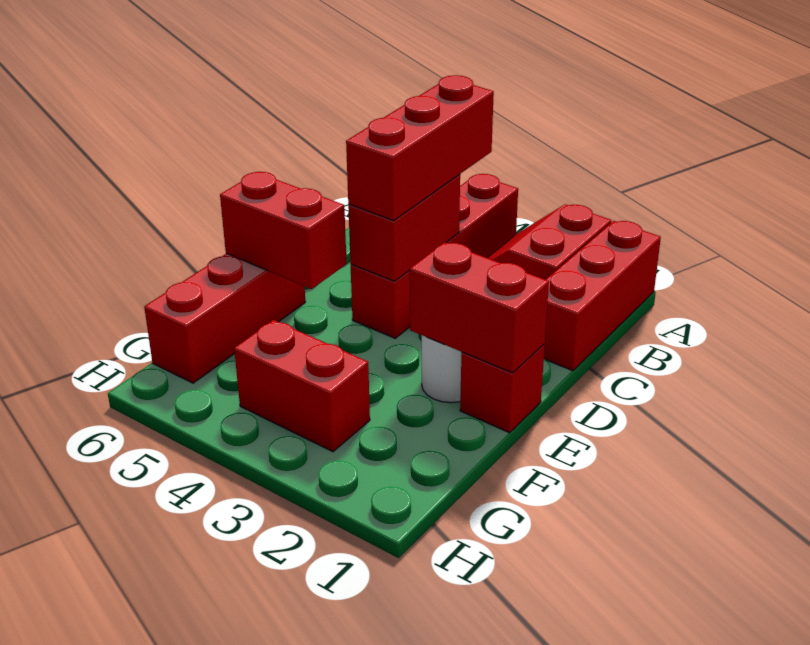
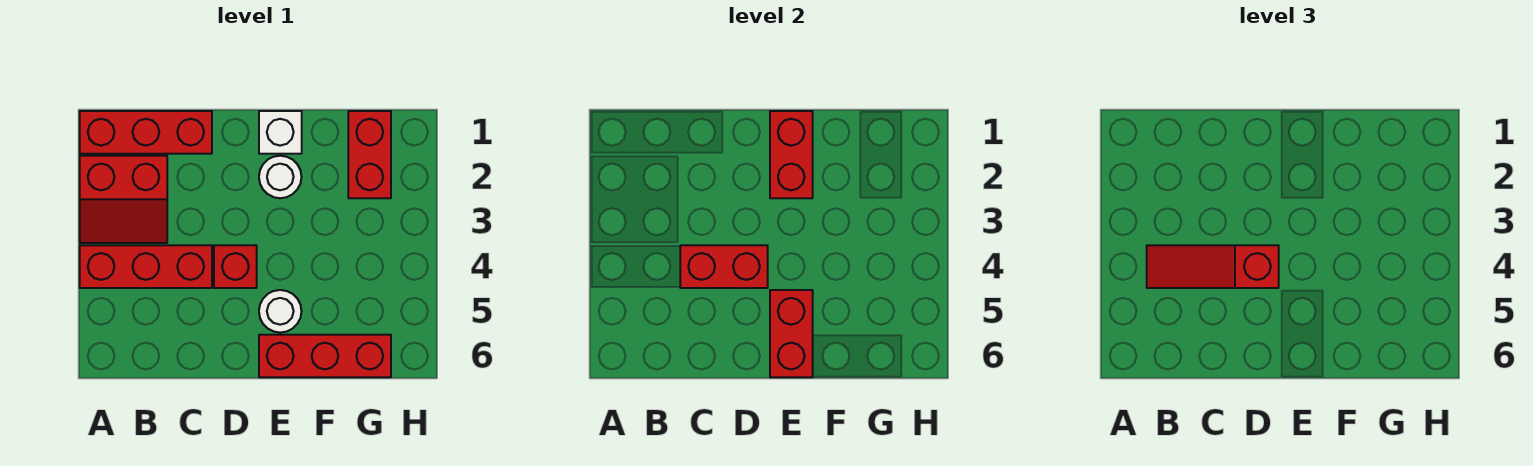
red brick B4:D4 level 3 -> red slope B4:D4 level 3 top D
red brick E1 level 1 -> white brick E1 level 1
none -> white round brick E5 level 1
red brick G3:G4 level 1 -> red brick G1:G2 level 1

